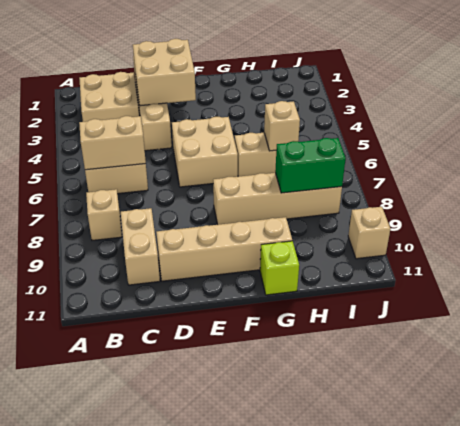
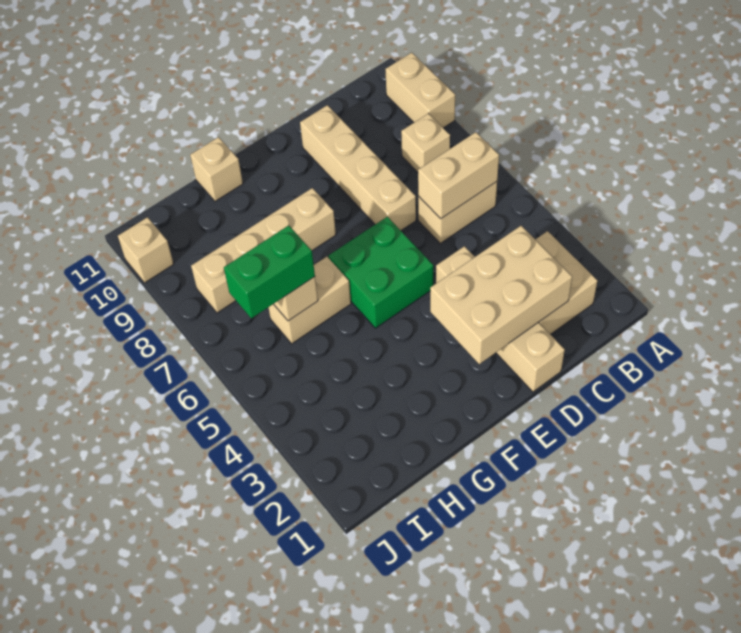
tan brick C9:C10 level 1 -> tan brick A9:A10 level 1
tan brick D2:E3 level 2 -> tan brick C2:E3 level 2
tan brick D10:G10 level 1 -> tan brick D7:D10 level 1
tan brick E5:F6 level 1 -> green brick E5:F6 level 1
lime brick G11 level 1 -> tan brick G11 level 1
green brick H8:I8 level 2 -> green brick H6:I6 level 3

